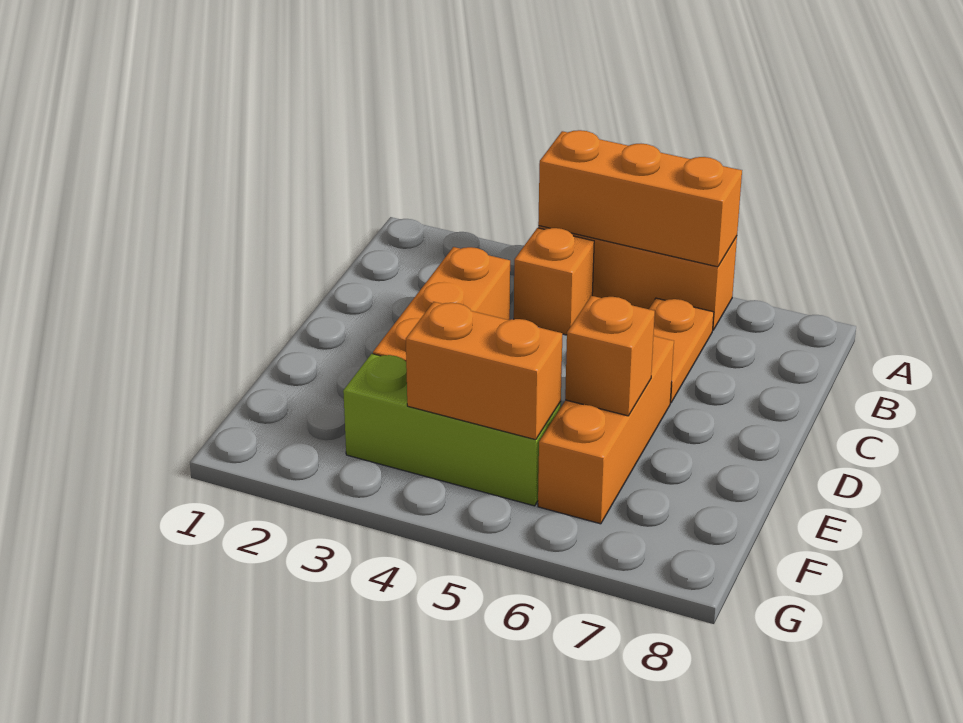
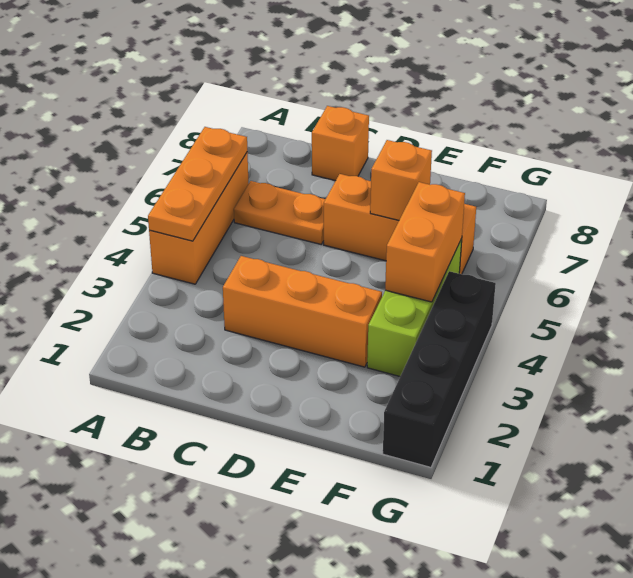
orange brick A4:A6 level 2 -> orange plate A4:A6 level 2
orange brick B4 level 1 -> orange brick C8 level 1
none -> black brick G1:G4 level 1

